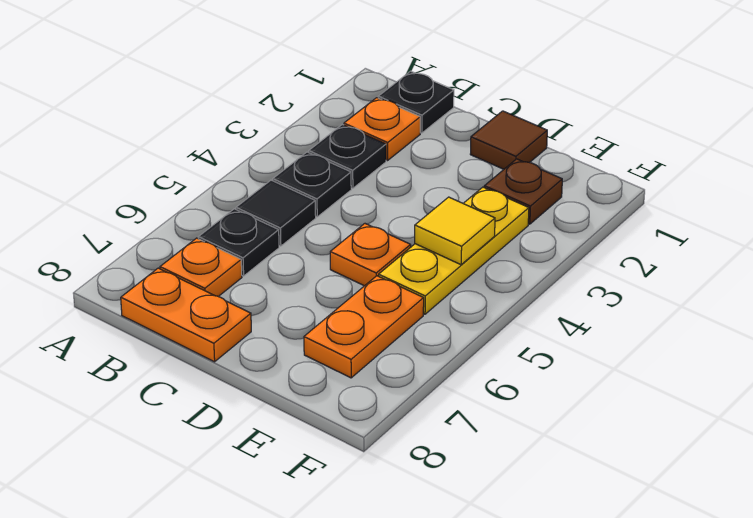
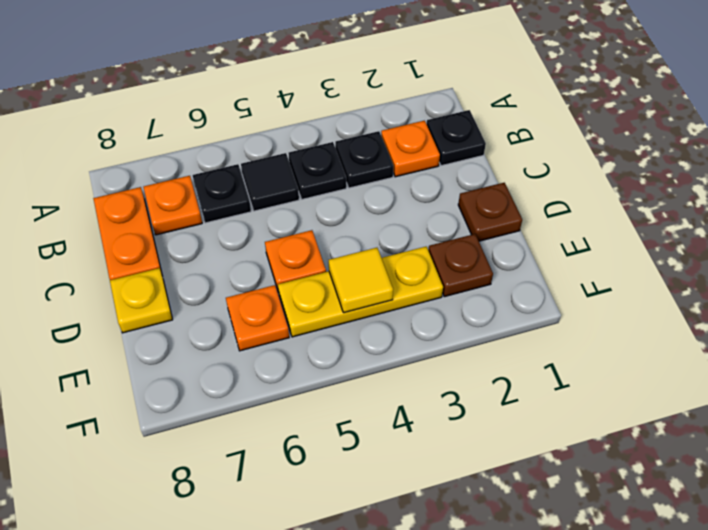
brown tile D1 level 1 -> brown plate D1 level 1
none -> yellow plate D8 level 1
orange plate E6:E7 level 1 -> orange plate E6 level 1

